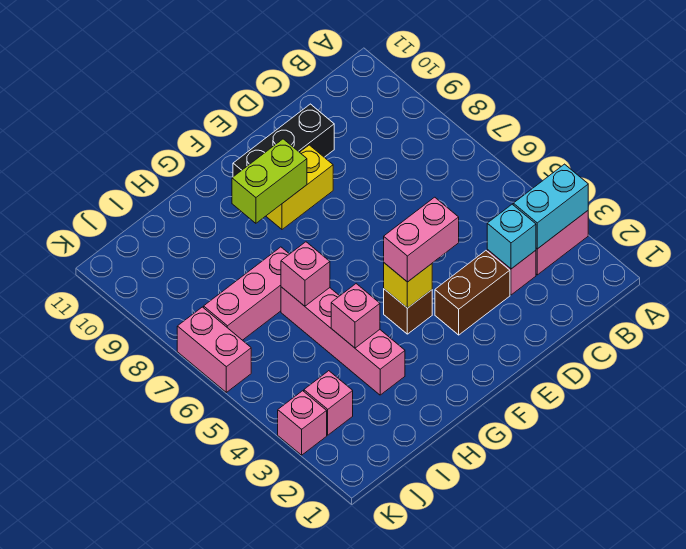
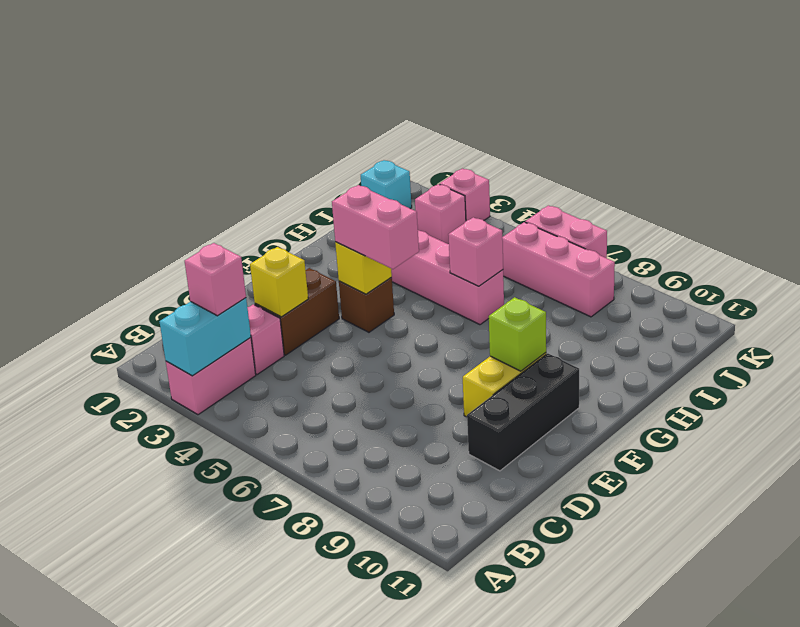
cyan brick C3 level 2 -> cyan brick J1 level 1
none -> yellow brick D3 level 2
pink brick E4:F4 level 3 -> pink brick F4:F5 level 3
lime brick F9:G9 level 2 -> lime brick F9 level 2
pink brick H4 level 2 -> pink brick B3 level 3
pink brick H7:J7 level 1 -> pink brick J6:J8 level 1

